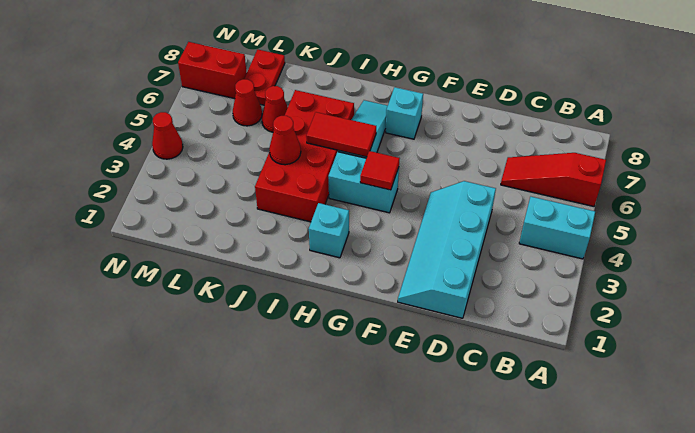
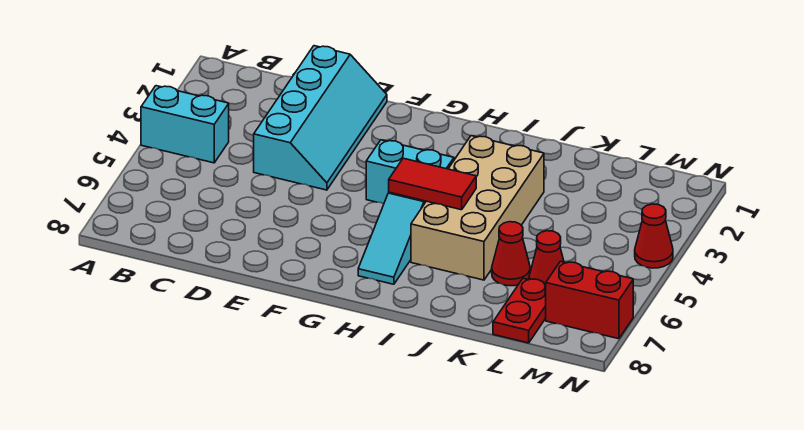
red slope A6:C6 level 1 top A -> none
red tile G4 level 2 -> none
cyan brick G7 level 1 -> none
cyan brick H2 level 1 -> none
red brick I3:J6 level 1 -> tan brick I3:J6 level 1
red cone J4 level 2 -> none

